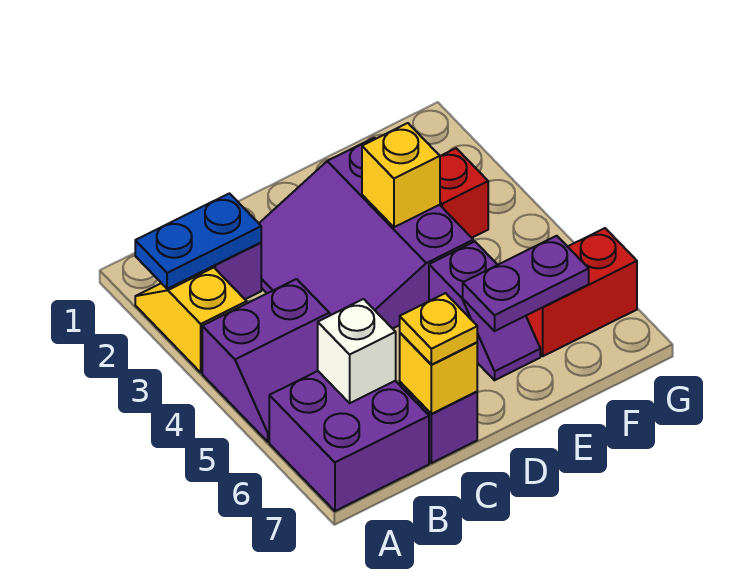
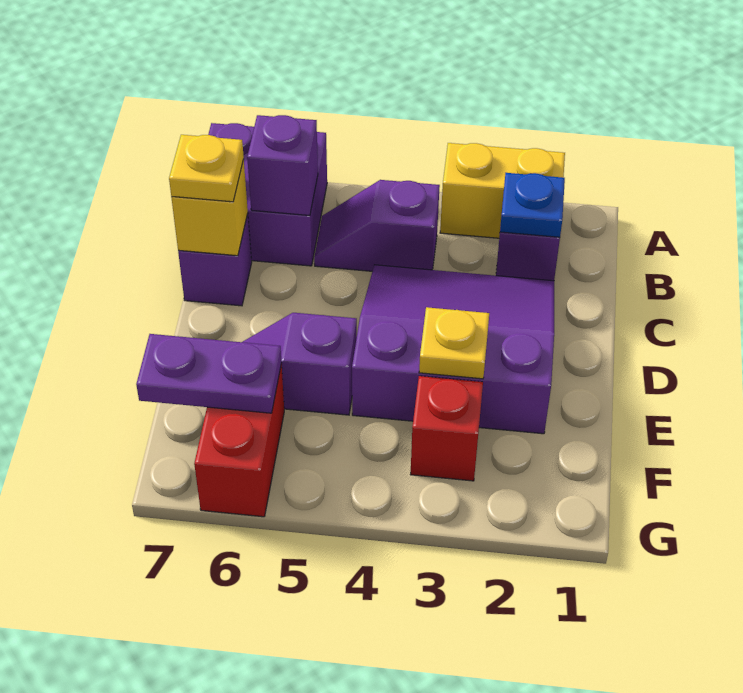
yellow slope A2:A3 level 1 top 3 -> yellow brick A2:A3 level 1
blue plate A2:B2 level 2 -> blue plate B2 level 2
purple slope A4:B5 level 1 top 4 -> purple slope B4:B5 level 1 top 4
white brick B6 level 2 -> purple brick B6 level 2
yellow brick E3 level 2 -> yellow plate E3 level 2
purple plate E6:F6 level 2 -> purple plate F6:F7 level 2

